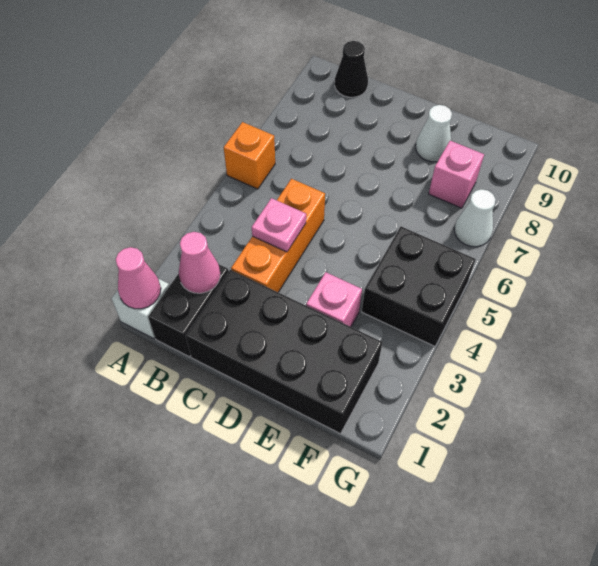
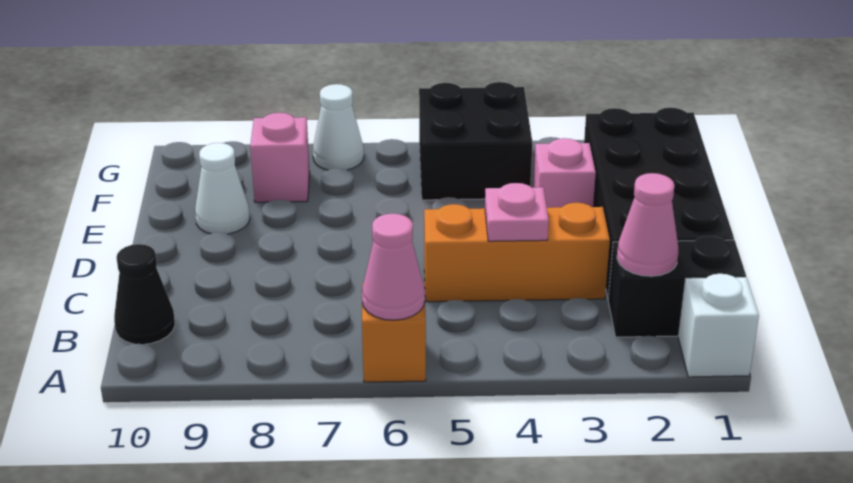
pink cone A1 level 2 -> pink cone A6 level 2

